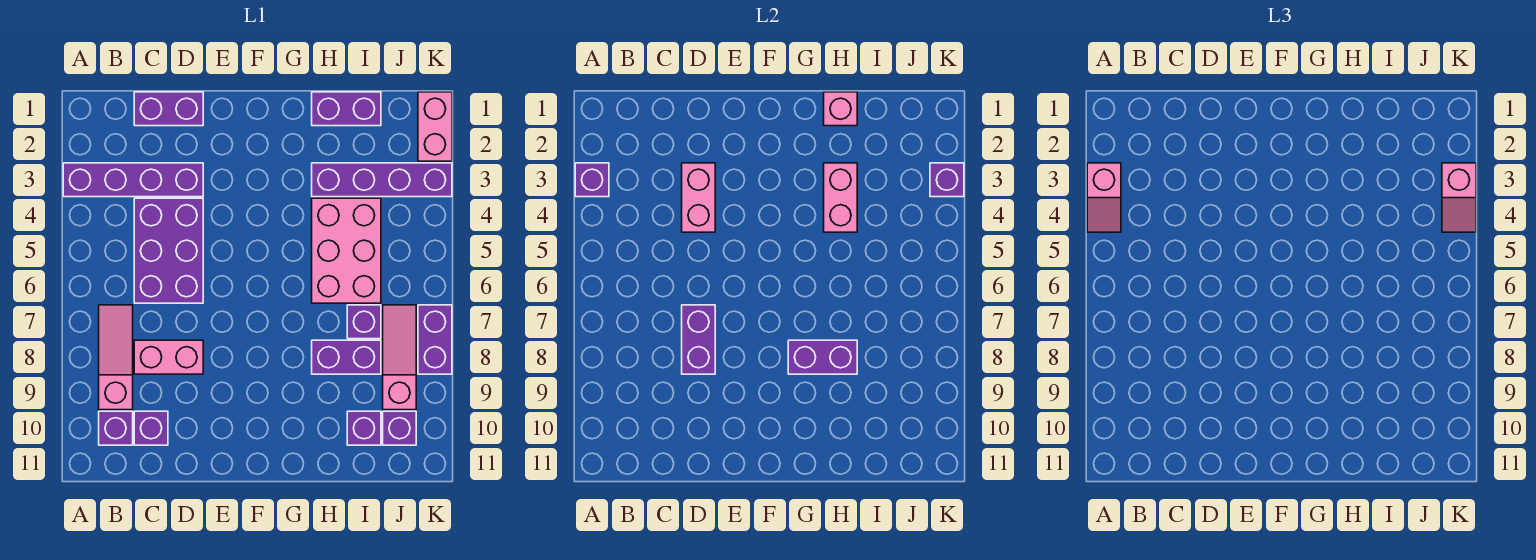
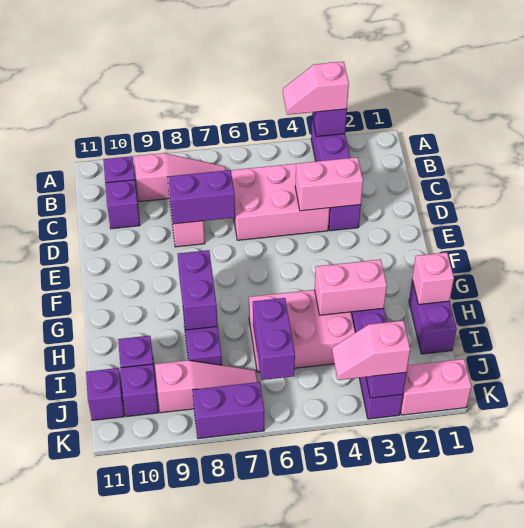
purple brick C1:D1 level 1 -> purple brick I6:J6 level 2
purple brick C4:D6 level 1 -> pink brick C4:D6 level 1
purple brick I7 level 1 -> purple brick J11 level 1

